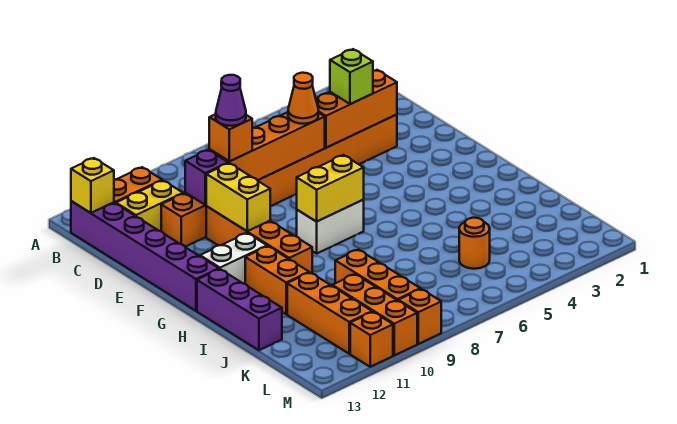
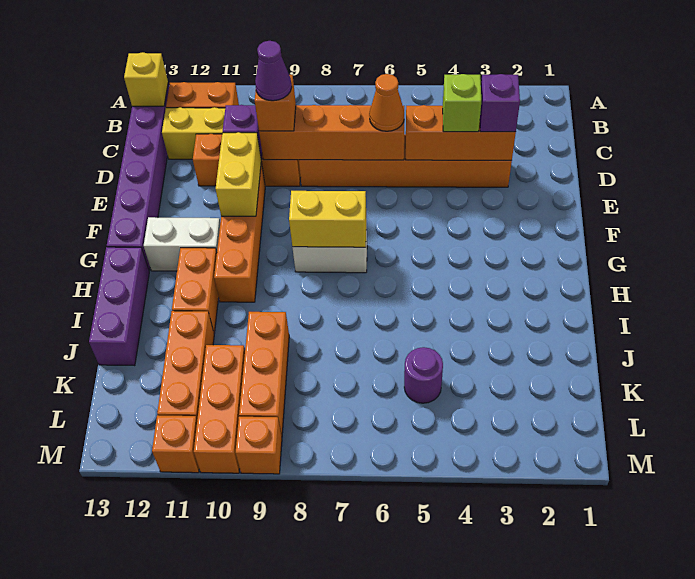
none -> purple brick D3 level 3
orange round brick K5 level 1 -> purple round brick K5 level 1

